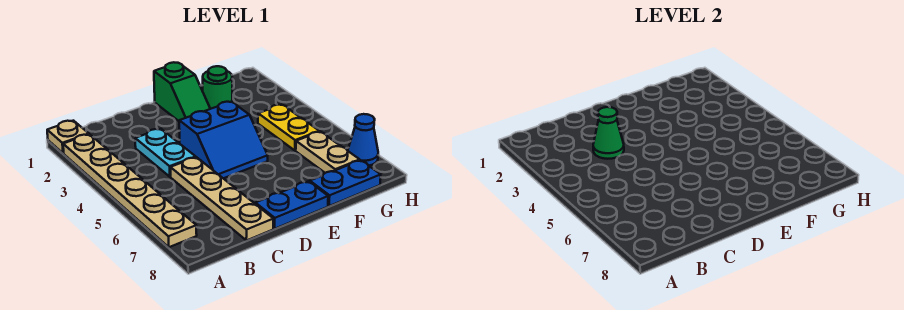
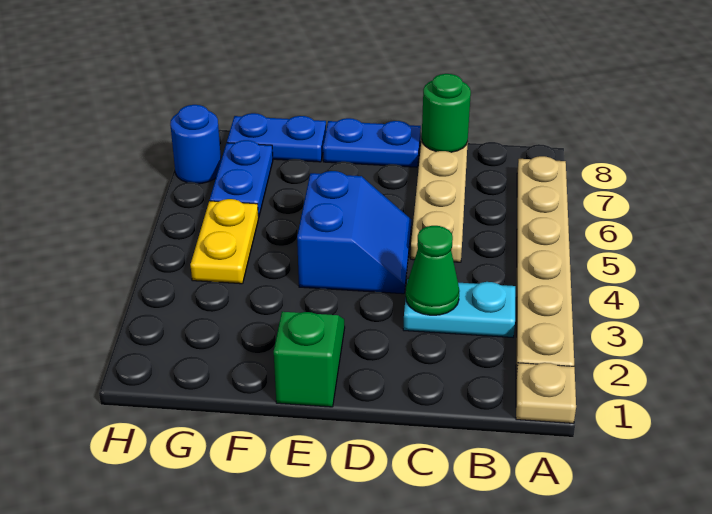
cyan plate C3:C4 level 1 -> cyan plate B3:C3 level 1
blue slope D4:E5 level 1 top 4 -> blue slope D4:E5 level 1 top E
green round brick F2 level 1 -> green round brick C8 level 2
tan plate G6:G7 level 1 -> blue plate G6:G7 level 1
blue cone H7 level 1 -> blue round brick H7 level 1

